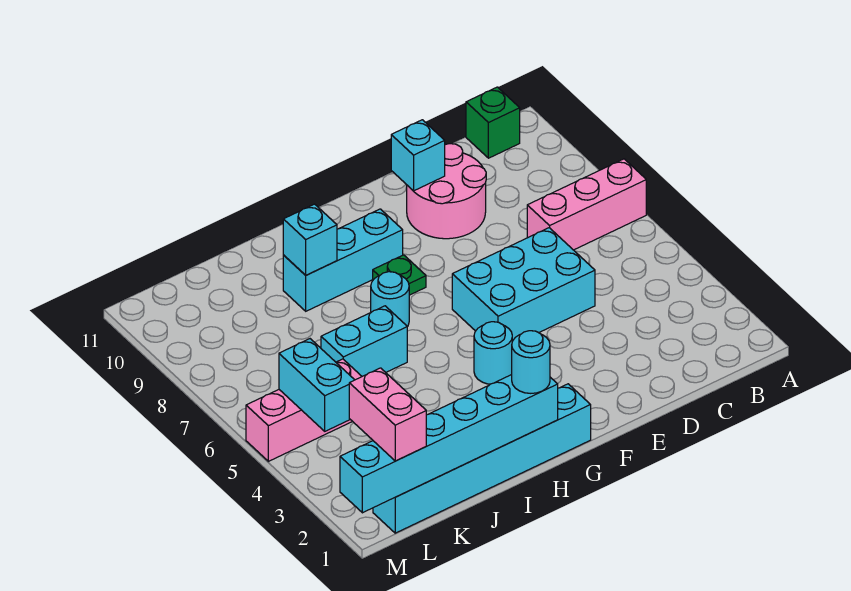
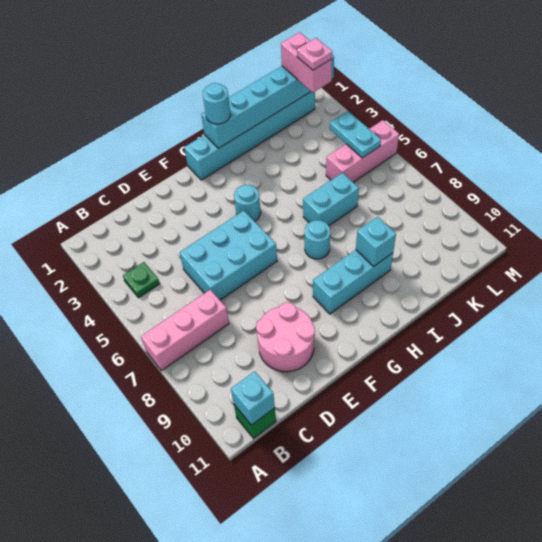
cyan brick E10 level 2 -> cyan brick B11 level 2
green plate G8 level 1 -> green plate B4 level 1
none -> pink plate L2 level 4
cyan brick L4:L5 level 2 -> cyan plate L4:L5 level 2

